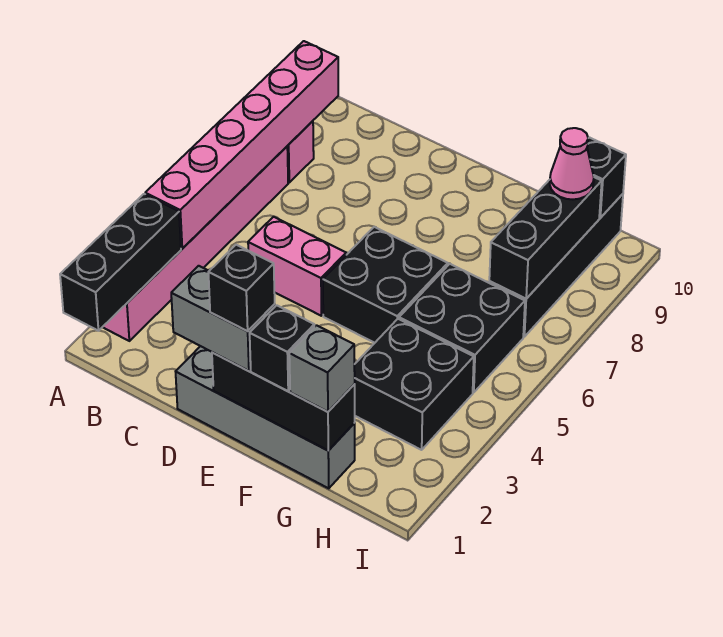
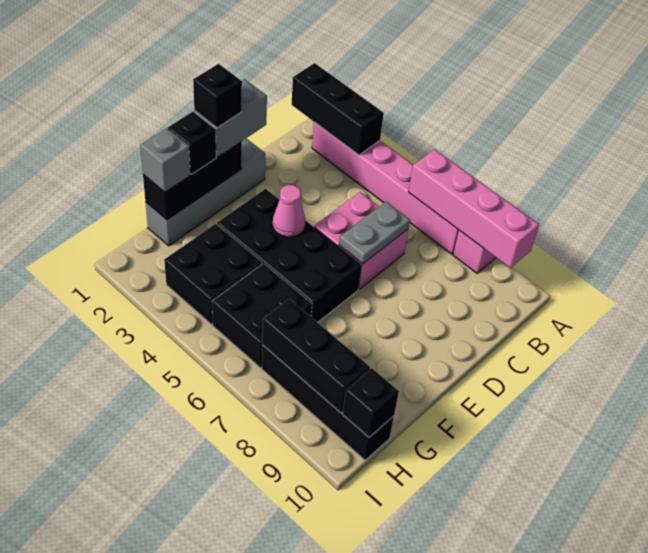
pink brick A4:A9 level 2 -> pink brick A6:A9 level 2
pink brick C5:D5 level 1 -> pink brick C5:D6 level 1
none -> grey plate C6:D6 level 2
black brick E5:F6 level 1 -> black brick E3:F6 level 1
pink cone H9 level 3 -> pink cone E4 level 2

